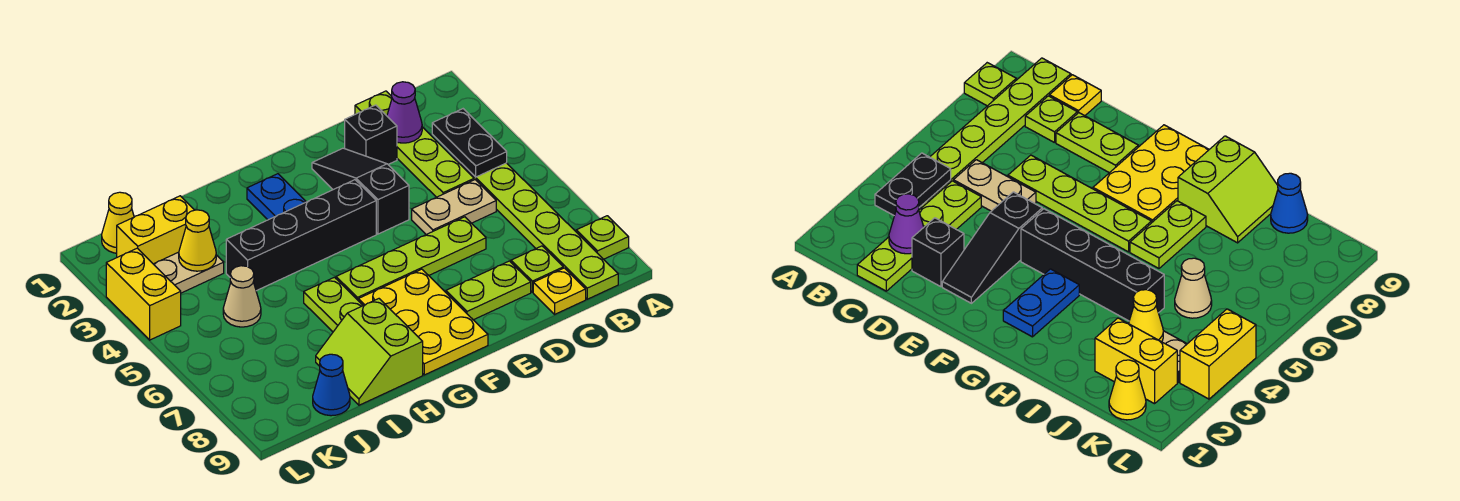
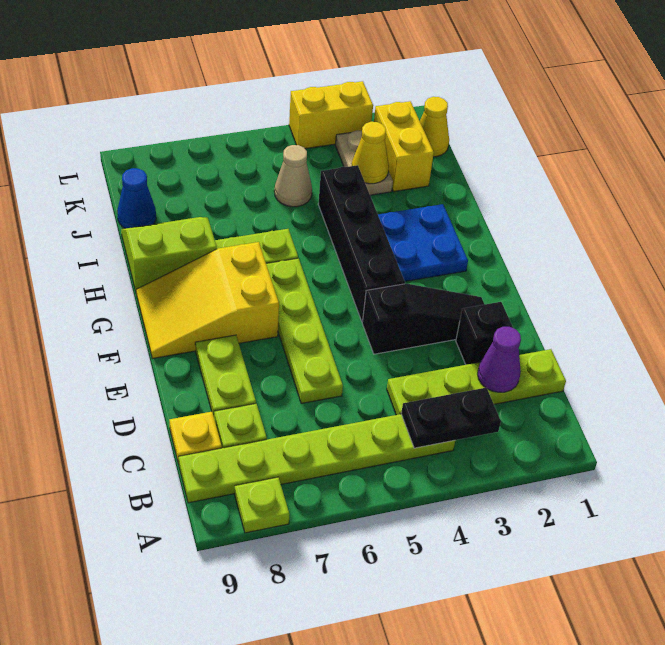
tan plate C5:D5 level 1 -> none
yellow plate F7:G9 level 1 -> yellow slope F7:G9 level 1 top 7
blue plate G2:G3 level 1 -> blue plate G2:H3 level 1

